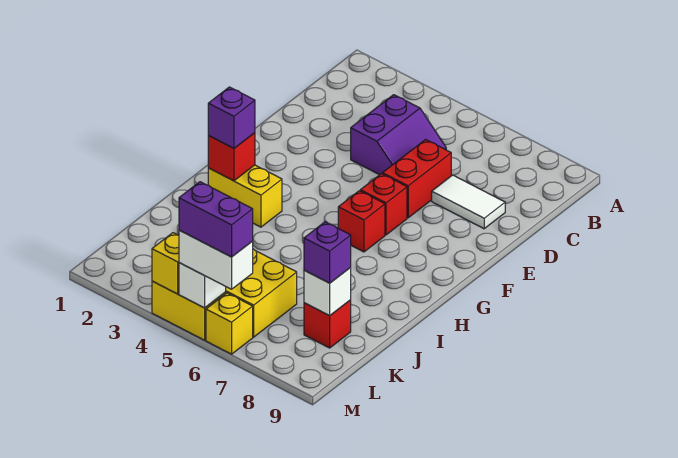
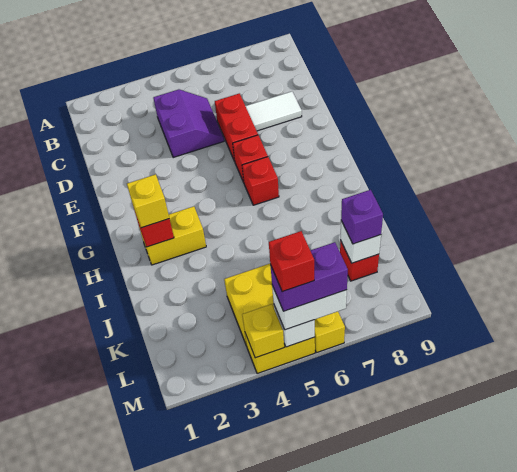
purple brick H2 level 3 -> yellow brick H2 level 3
none -> red brick M5 level 5

